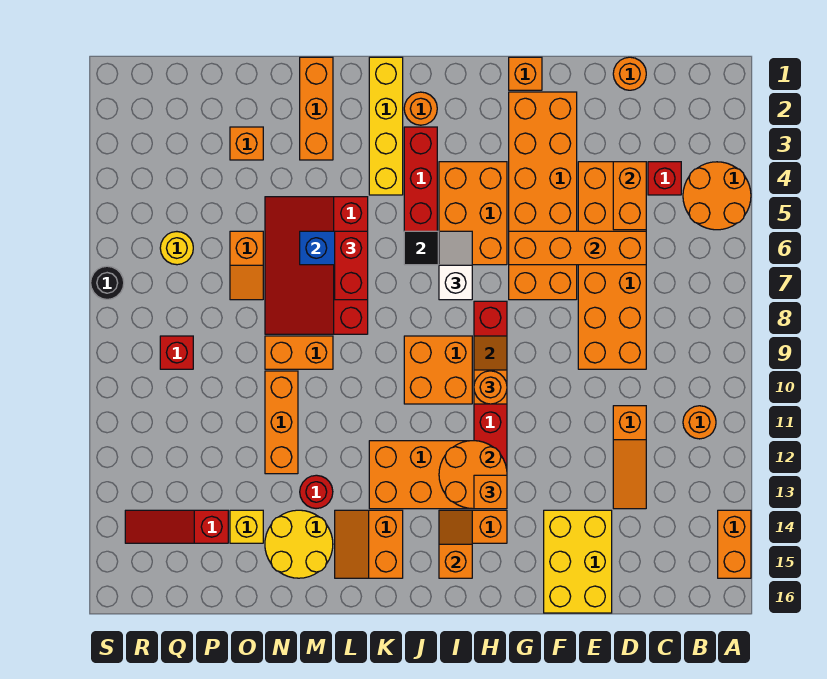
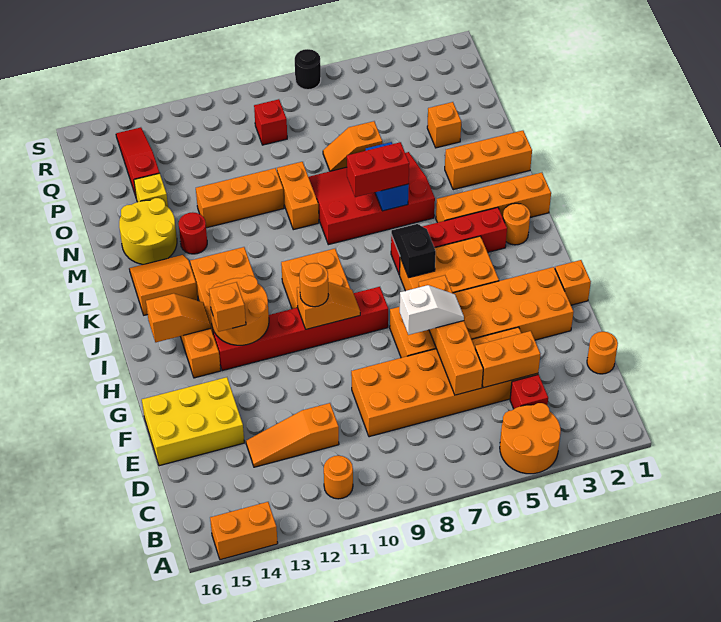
white slope I6:I7 level 3 top 7 -> white slope F6:F7 level 3 top 7
yellow brick K1:K4 level 1 -> orange brick K1:K4 level 1
yellow round brick Q6 level 1 -> none

